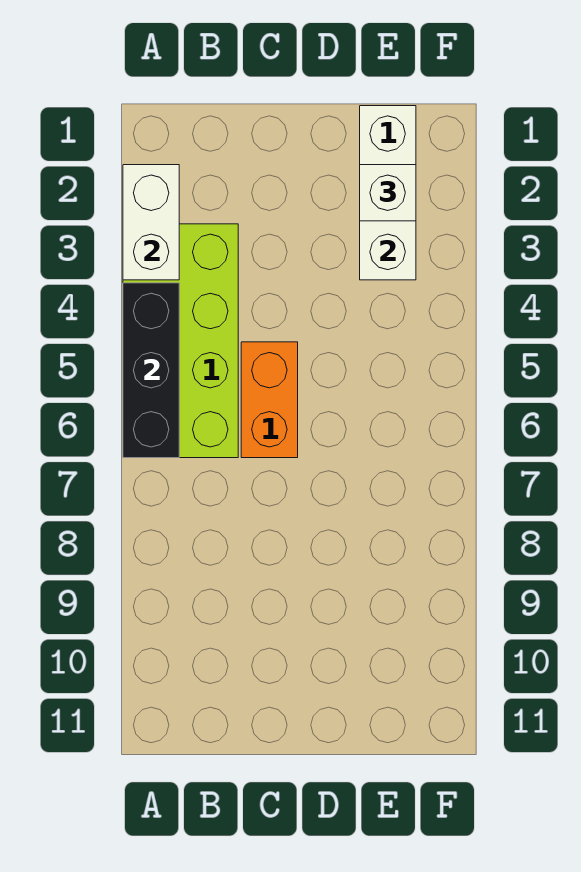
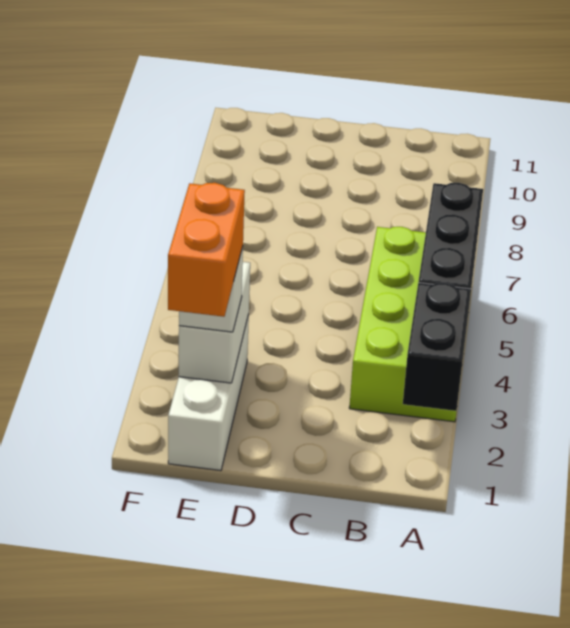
white brick A2:A3 level 2 -> black brick A2:A3 level 2
orange brick C5:C6 level 1 -> orange brick E1:E2 level 4

